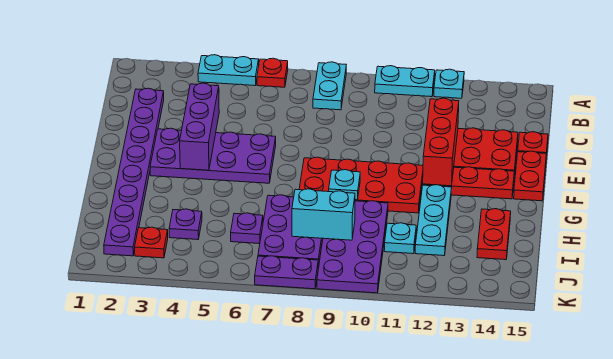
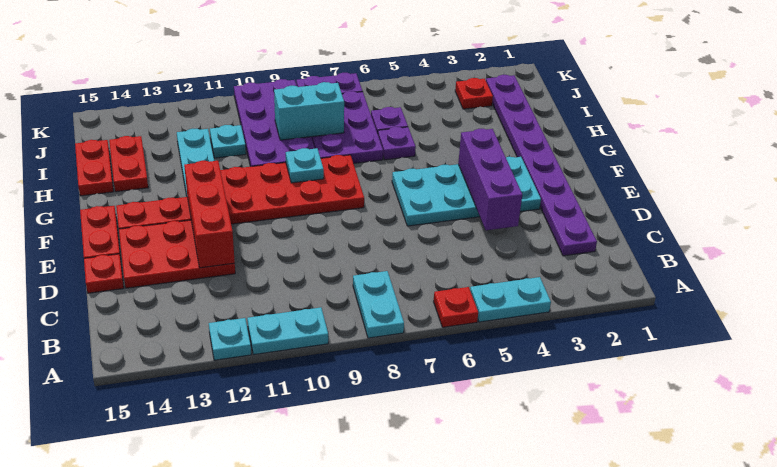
purple plate E3:F6 level 1 -> cyan plate E3:F6 level 1
none -> red plate H15:I15 level 1
purple plate I4 level 1 -> purple plate H6 level 1

